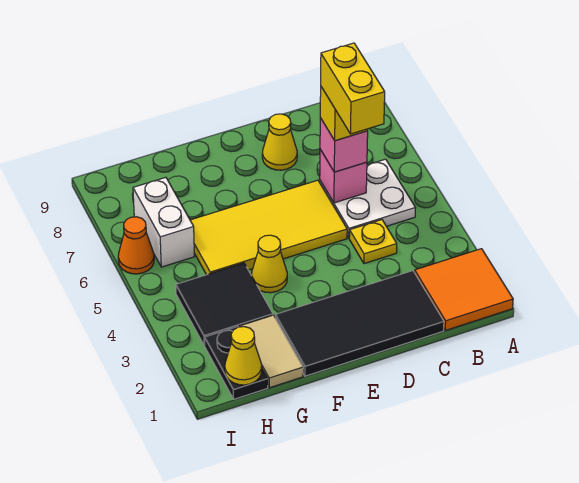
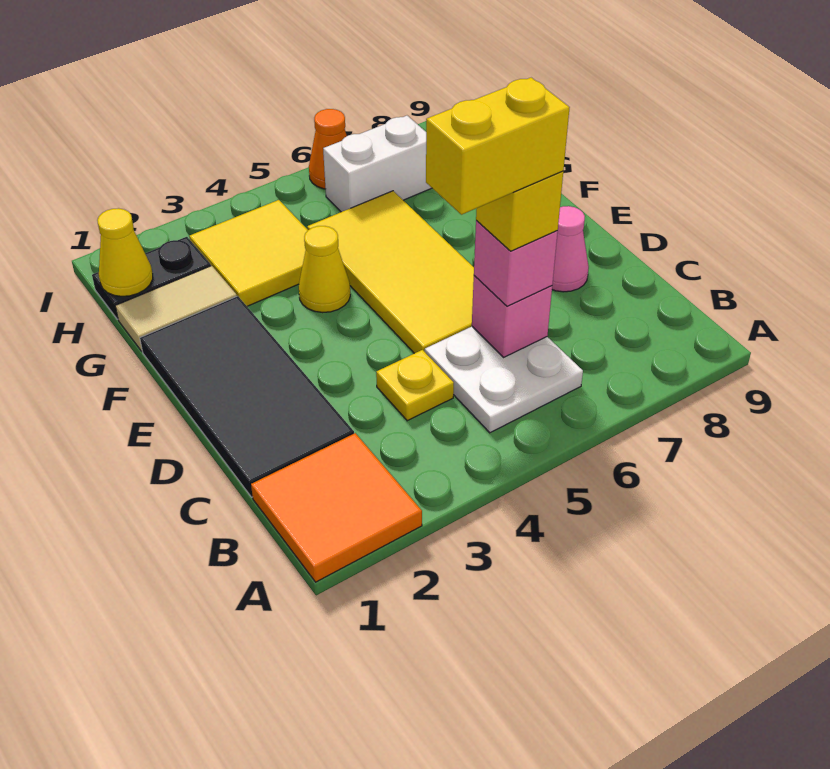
yellow cone D8 level 1 -> pink cone D8 level 1
black tile G3:H4 level 1 -> yellow tile G3:H4 level 1

